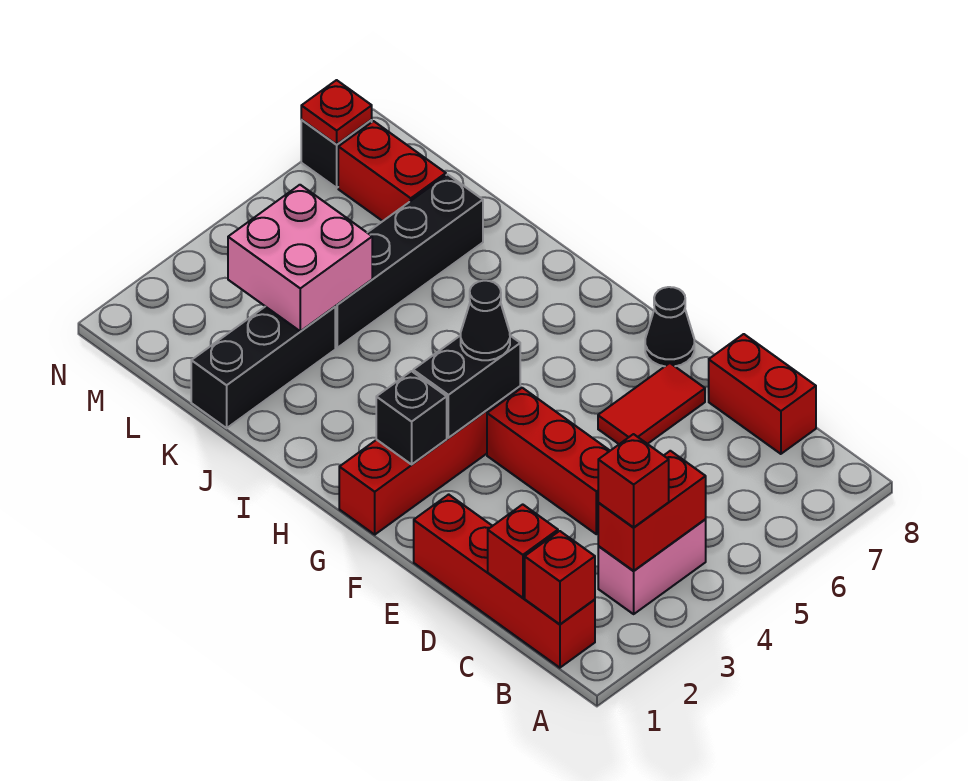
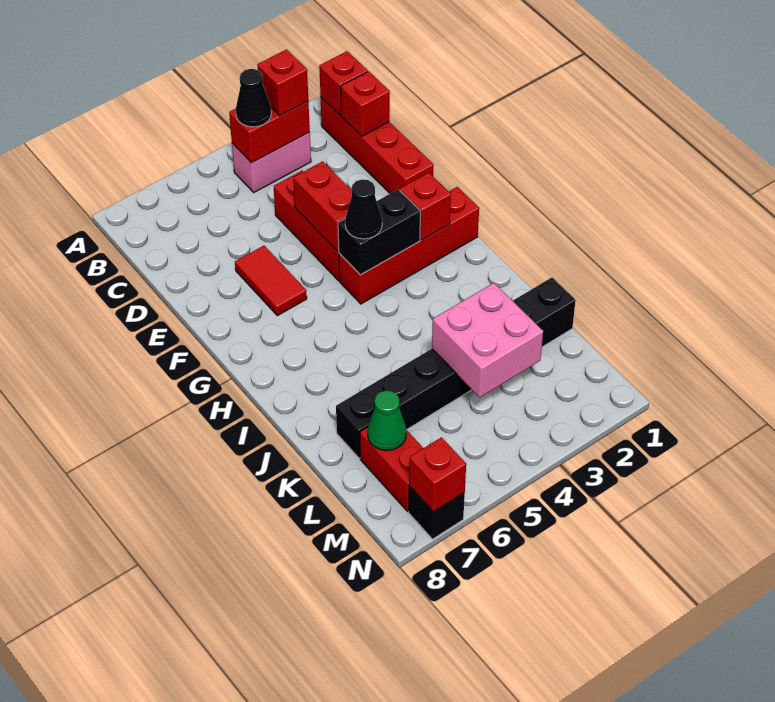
red brick C8:D8 level 1 -> red brick E4:F4 level 2
red tile E6:E7 level 1 -> red tile E6:F6 level 1
black cone F8 level 1 -> black cone B4 level 3
black brick G2 level 2 -> red brick G2 level 2
none -> green cone L7 level 2
red plate N7 level 2 -> red brick N7 level 2

